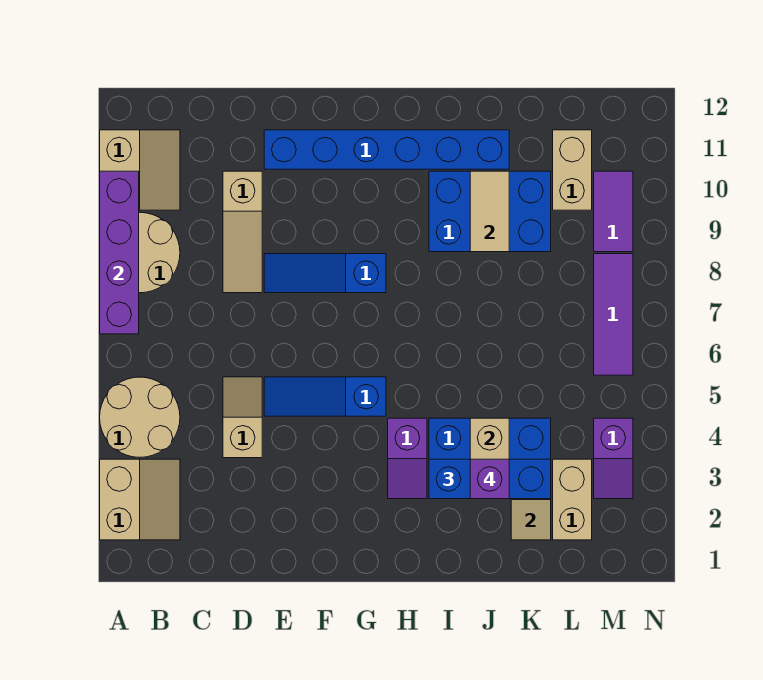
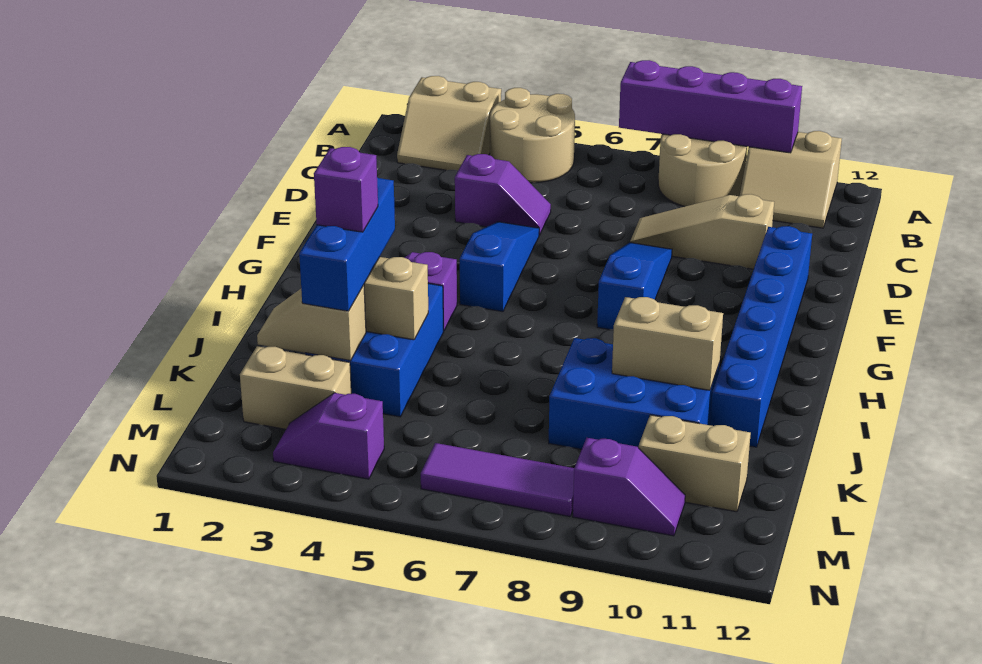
tan slope D4:D5 level 1 top 4 -> purple slope D4:D5 level 1 top 4
blue brick I9:K10 level 1 -> blue brick J8:K10 level 1
tan tile J9:J10 level 2 -> tan brick J9:J10 level 2
purple tile M9:M10 level 1 -> purple slope M9:M10 level 1 top 9

